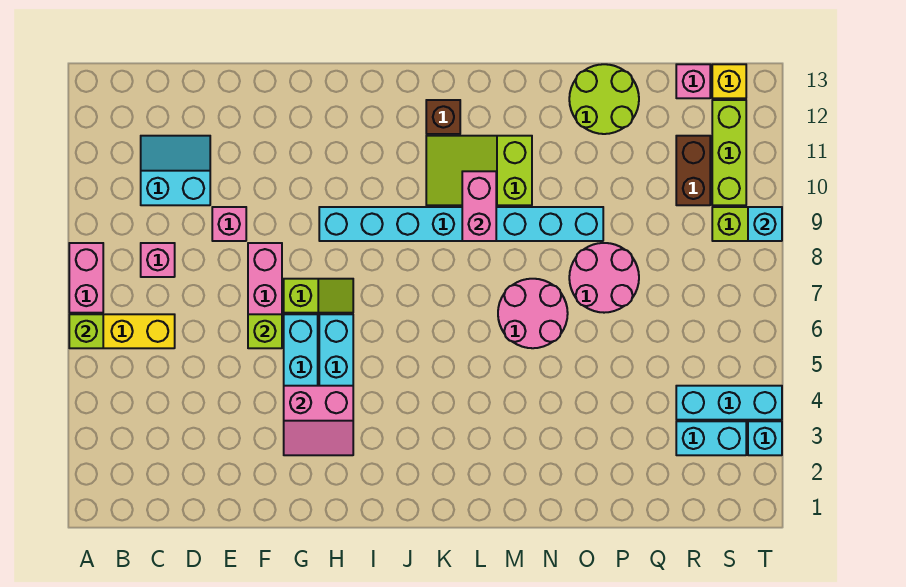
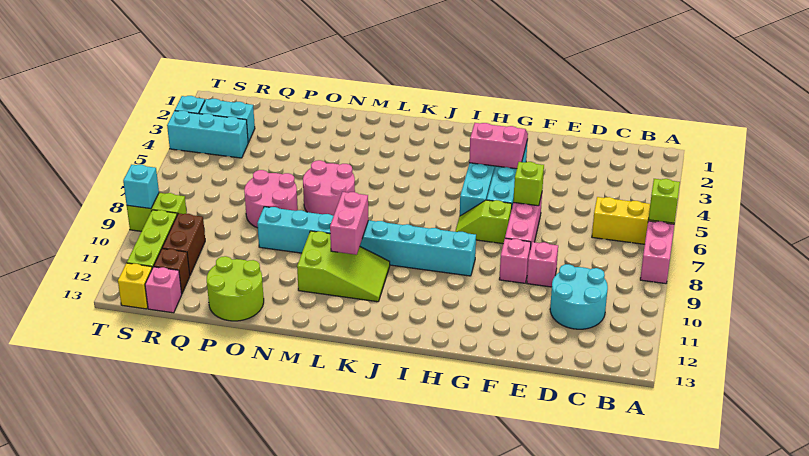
pink brick C8 level 1 -> pink brick F9 level 1
cyan slope C10:D11 level 1 top 10 -> cyan round brick C10:D11 level 1
brown brick K12 level 1 -> brown brick R12 level 1

